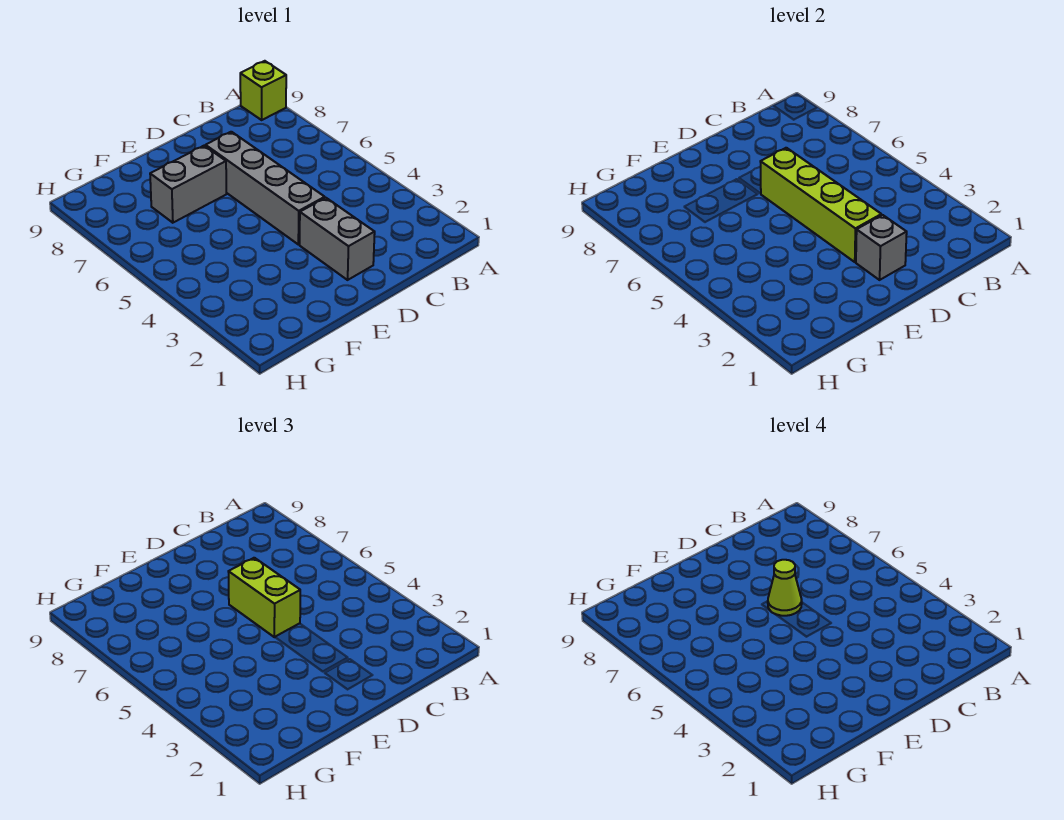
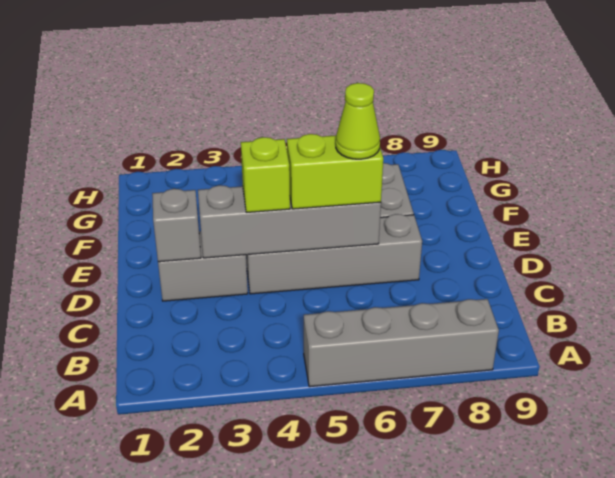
none -> grey brick A5:A8 level 1
lime brick A9 level 1 -> lime brick D4 level 3
lime brick D3:D6 level 2 -> grey brick D3:D6 level 2

